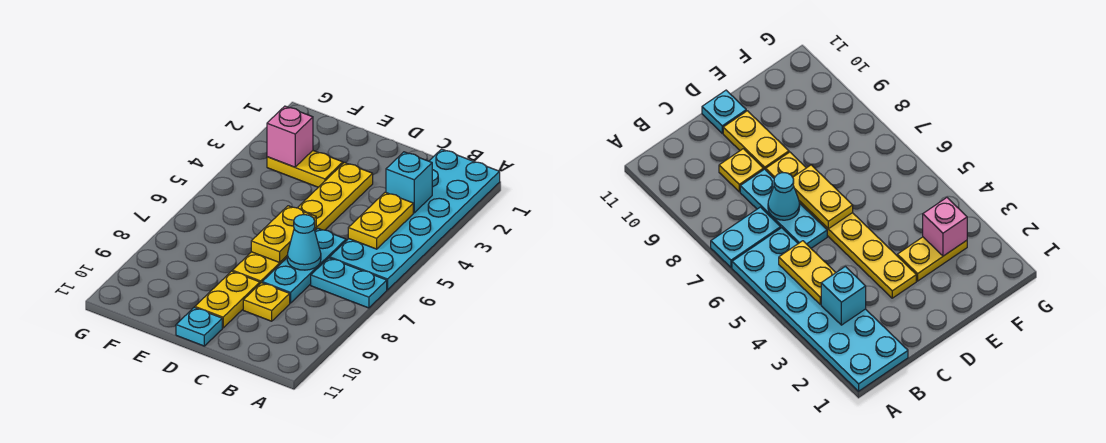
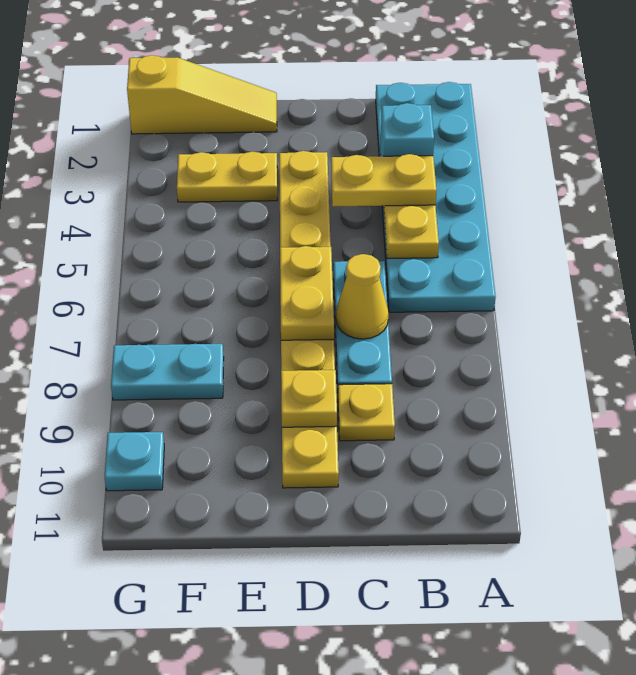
cyan plate A7:B7 level 1 -> cyan plate F8:G8 level 1
none -> yellow plate B4:C4 level 3
cyan cone C7 level 2 -> yellow cone C7 level 2
none -> yellow plate D9 level 2
cyan plate D11 level 1 -> cyan plate G10 level 1
none -> yellow slope E1:G1 level 1 top G
pink brick F3 level 2 -> none

